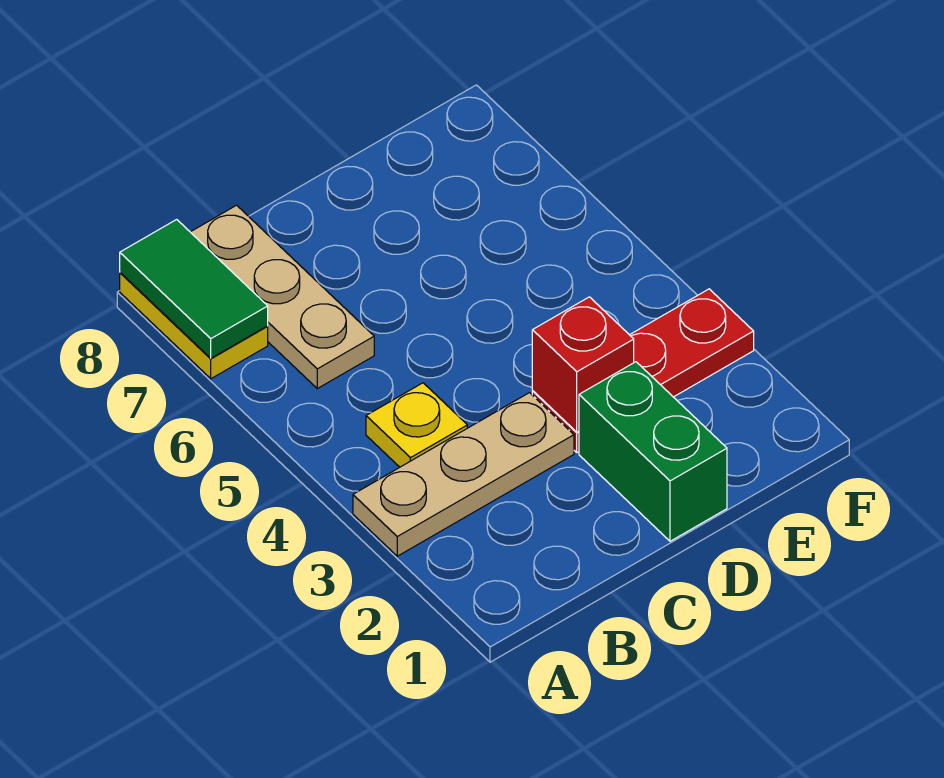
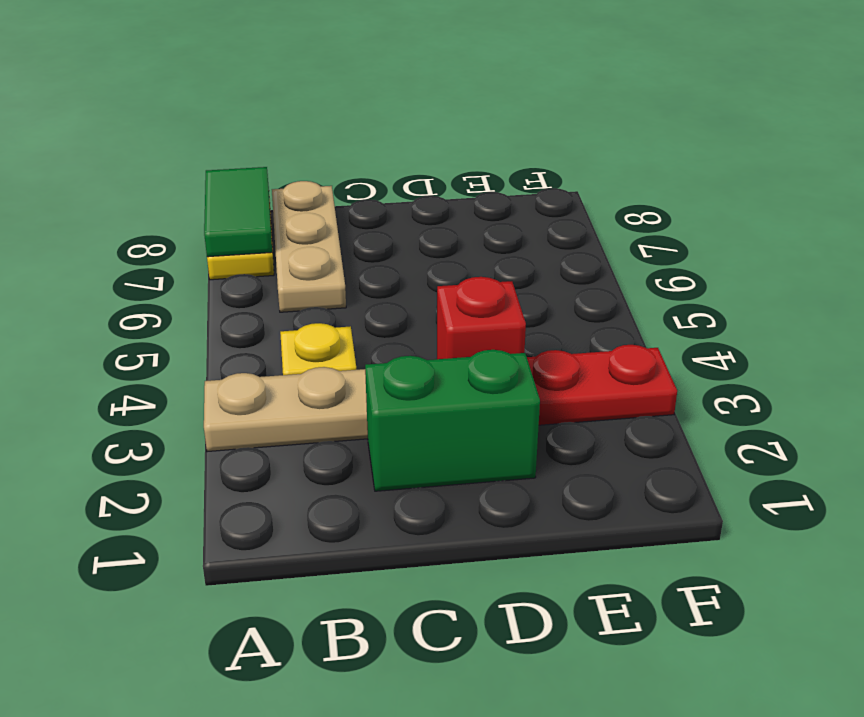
green brick D1:D2 level 1 -> green brick C2:D2 level 1

